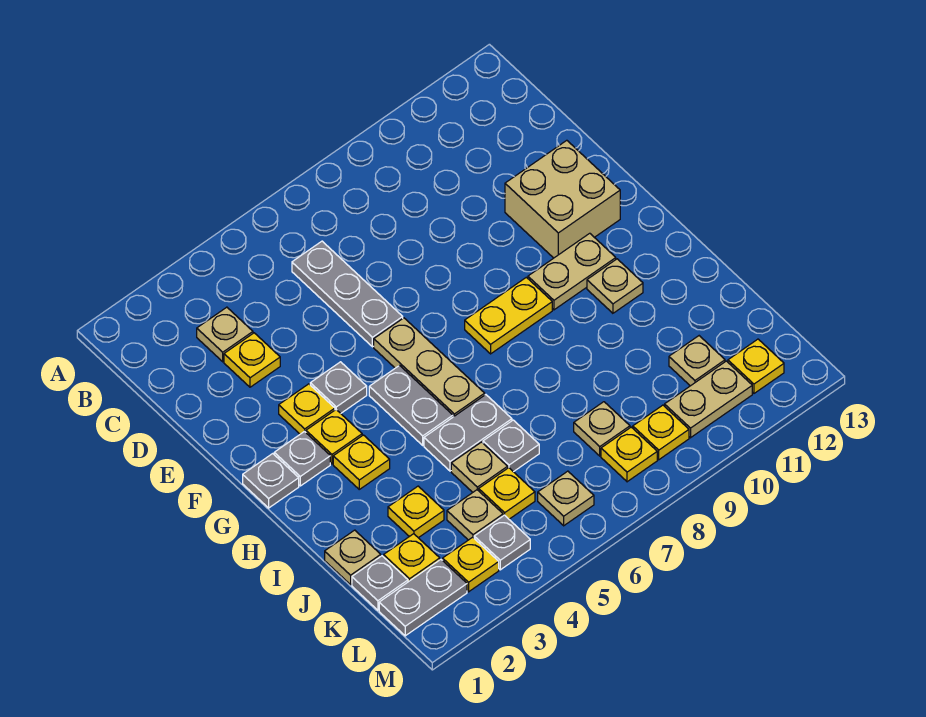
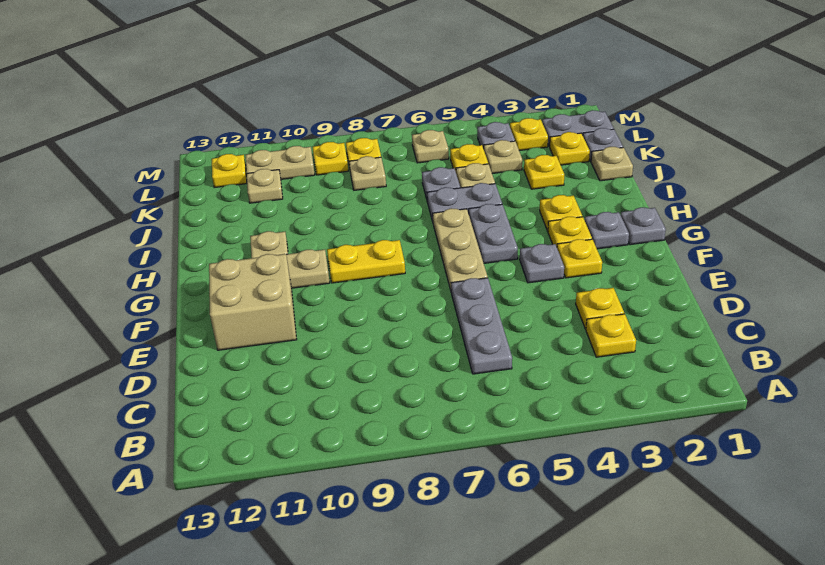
tan plate C3 level 1 -> yellow plate C3 level 1

